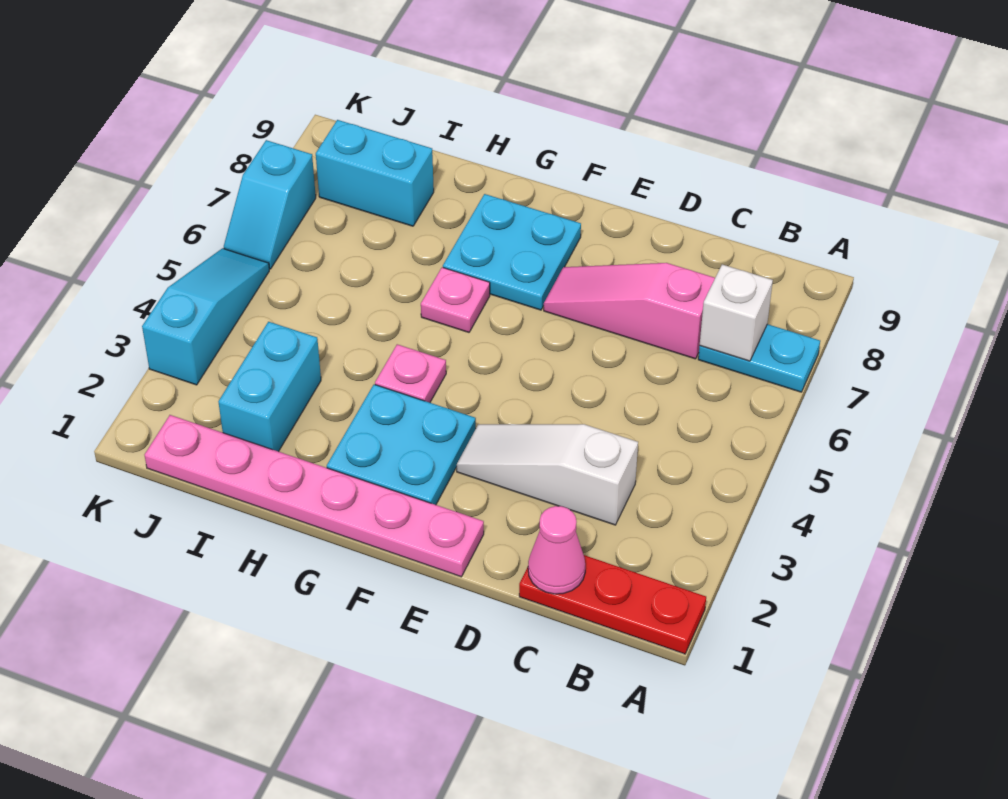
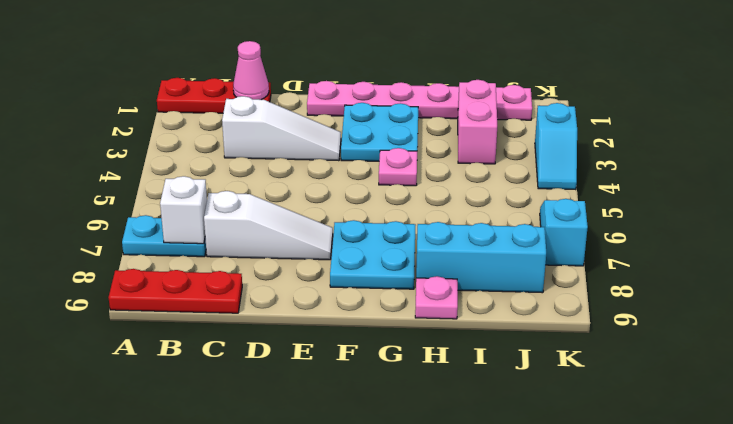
none -> red plate A9:C9 level 1
pink slope C7:E7 level 1 top C -> white slope C7:E7 level 1 top C
pink plate G6 level 1 -> pink plate H9 level 1
cyan brick I2:I3 level 1 -> pink brick I2:I3 level 1
cyan brick I8:J8 level 1 -> cyan brick H8:J8 level 1
cyan slope K3:K5 level 1 top 3 -> cyan slope K3:K4 level 1 top 3

